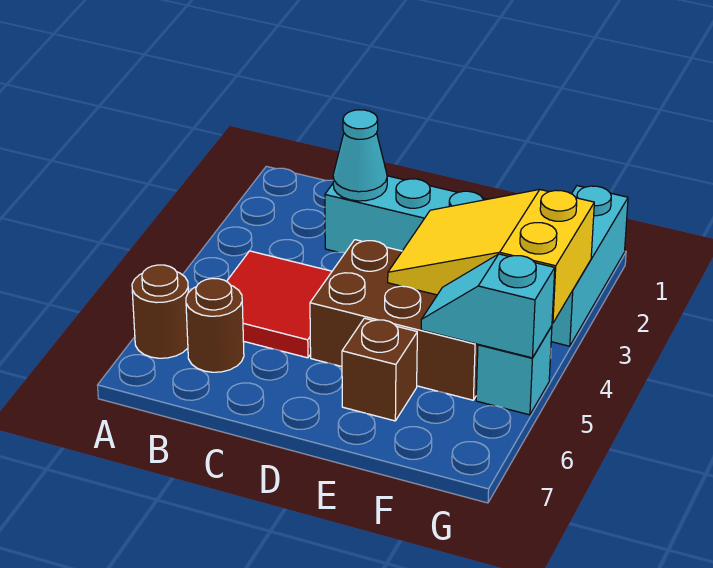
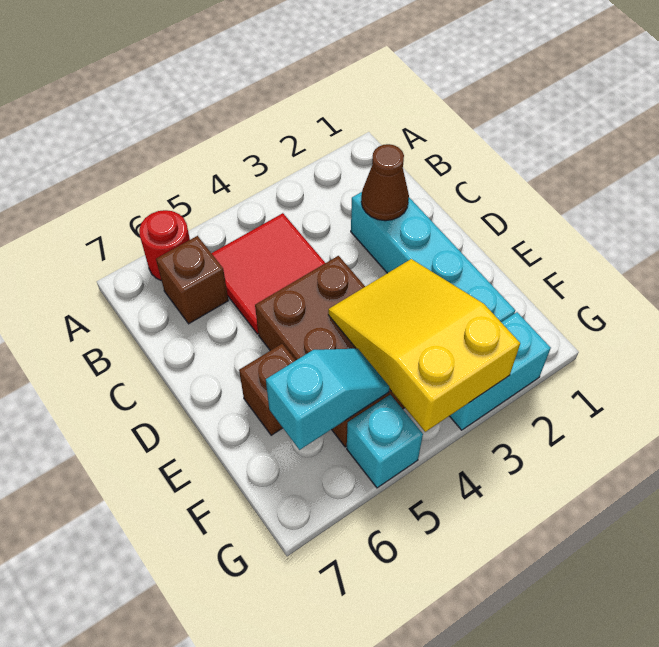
brown round brick A6 level 1 -> red round brick A6 level 1
brown round brick B6 level 1 -> brown brick B6 level 1
cyan cone C2 level 2 -> brown cone C2 level 2
cyan slope F5:G5 level 2 top G -> cyan slope F5:F6 level 2 top 6
cyan brick G1:G3 level 1 -> cyan brick G2:G3 level 1

